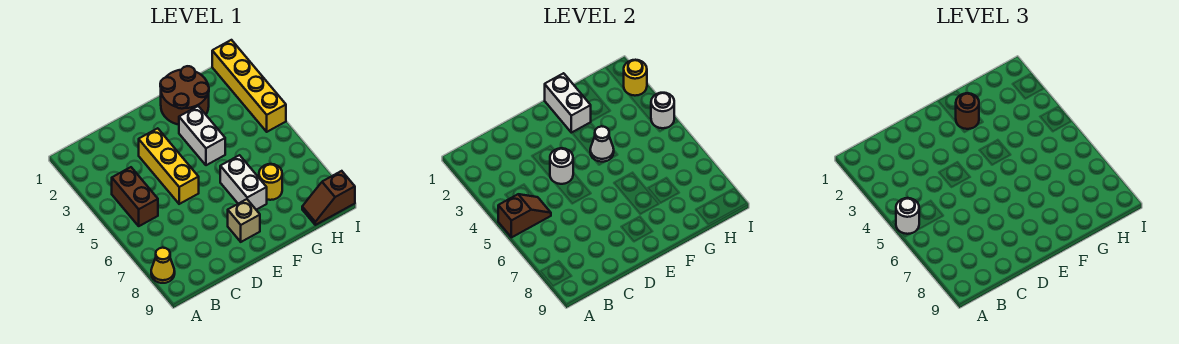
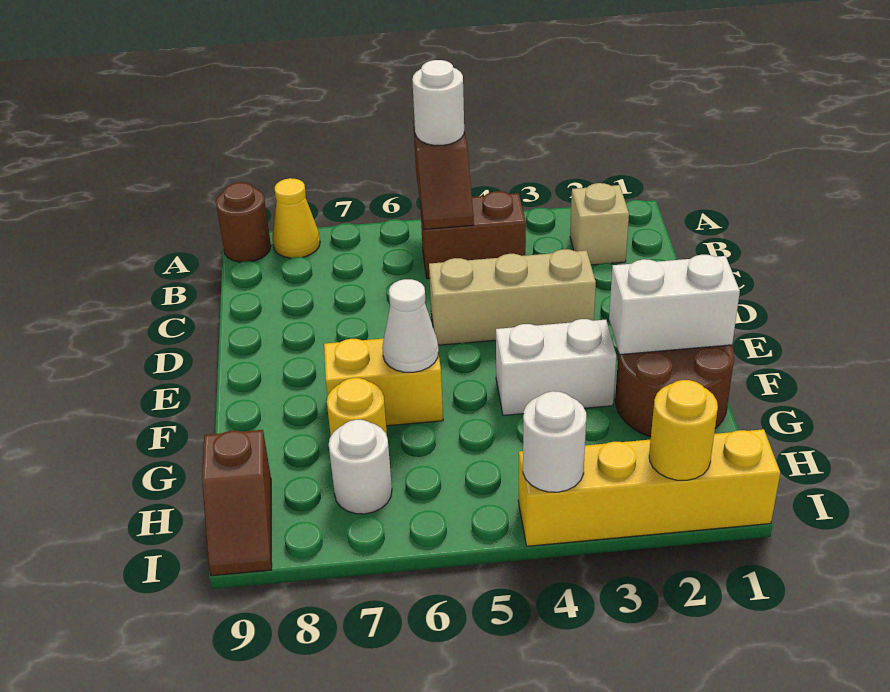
yellow brick D3:D5 level 1 -> tan brick D3:D5 level 1
white round brick D4 level 2 -> white round brick H7 level 1
tan brick E8 level 1 -> tan brick B2 level 1
brown round brick F2 level 3 -> brown round brick A9 level 1
white cone F4 level 2 -> white cone F6 level 2
white brick F6:F7 level 1 -> yellow brick F6:F7 level 1
brown slope H9:I9 level 1 top I -> brown slope H9:I9 level 1 top H

